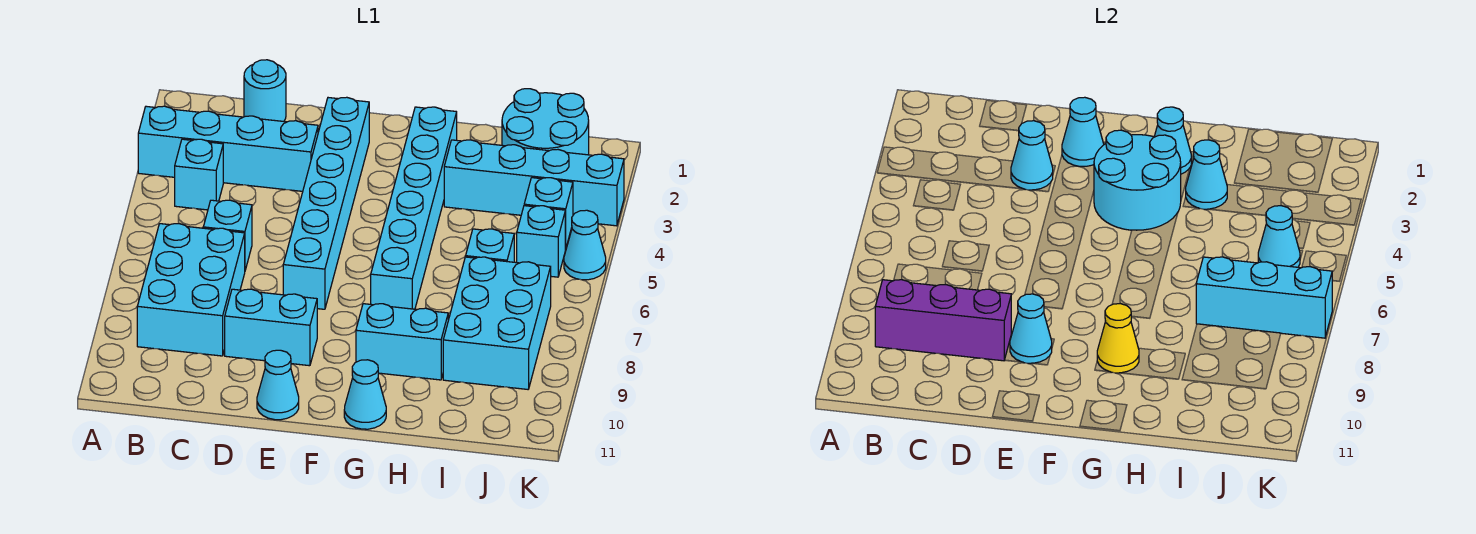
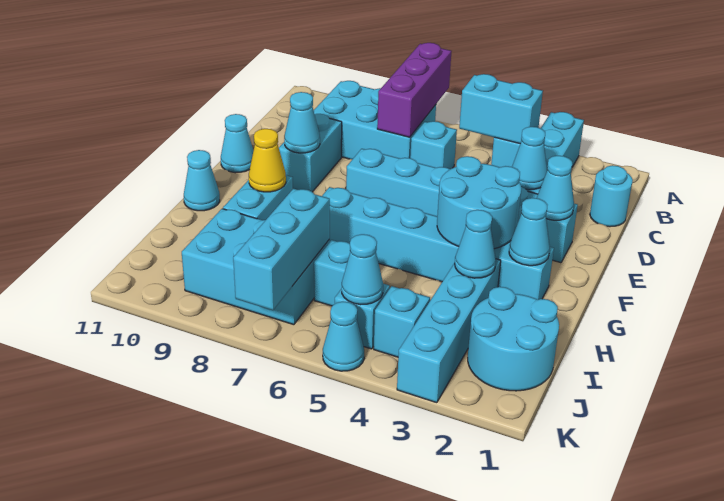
none -> cyan brick B4:B5 level 2
purple brick B9:D9 level 2 -> purple brick A7:C7 level 2

